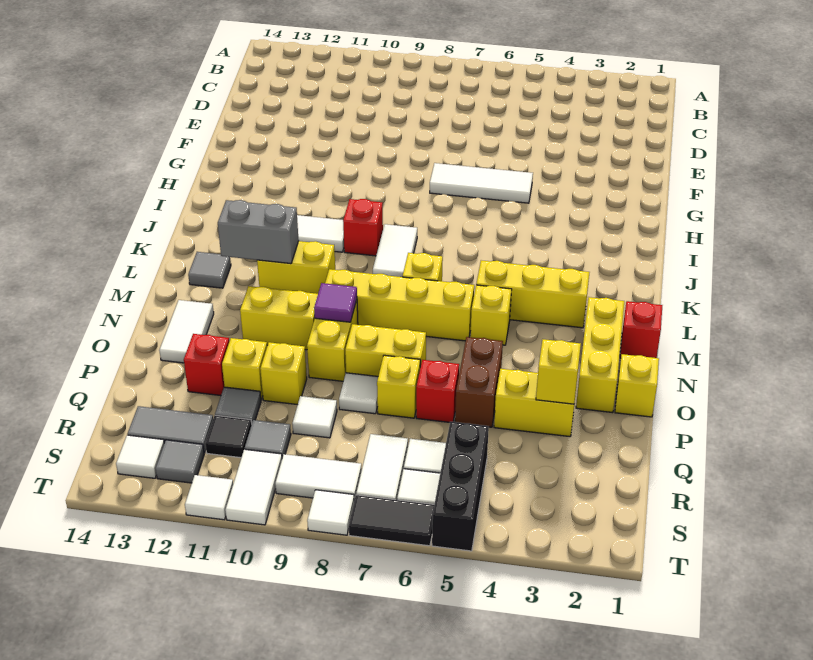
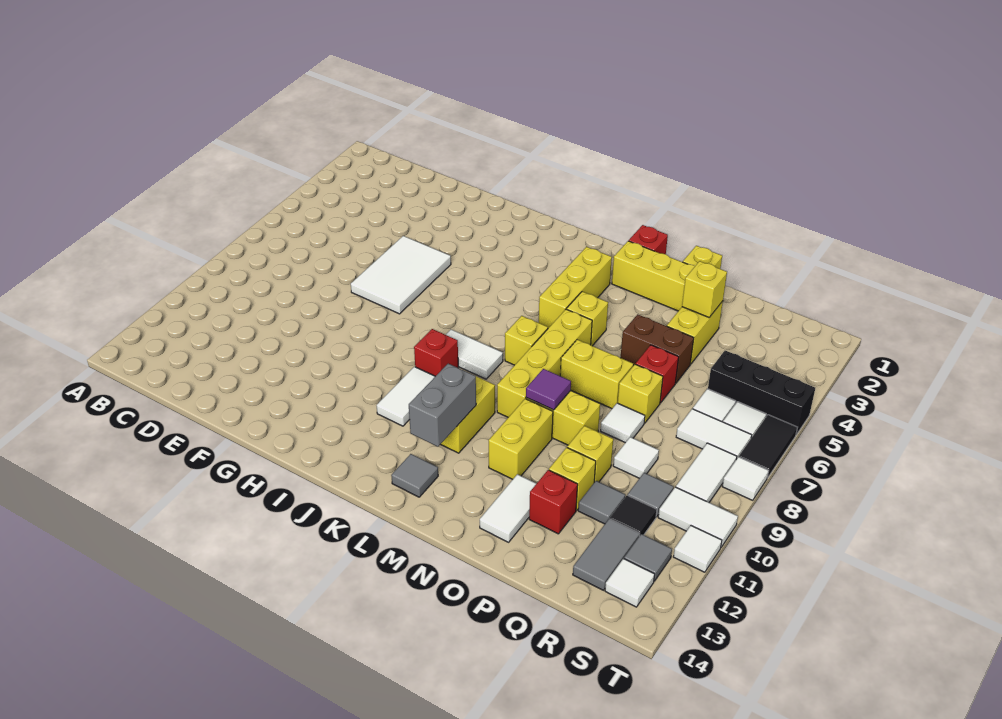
white tile G5:G7 level 1 -> white tile F5:G7 level 1
white tile N13:O13 level 1 -> white tile O12:O13 level 1
yellow brick O7:O8 level 1 -> yellow brick N7:O7 level 1

